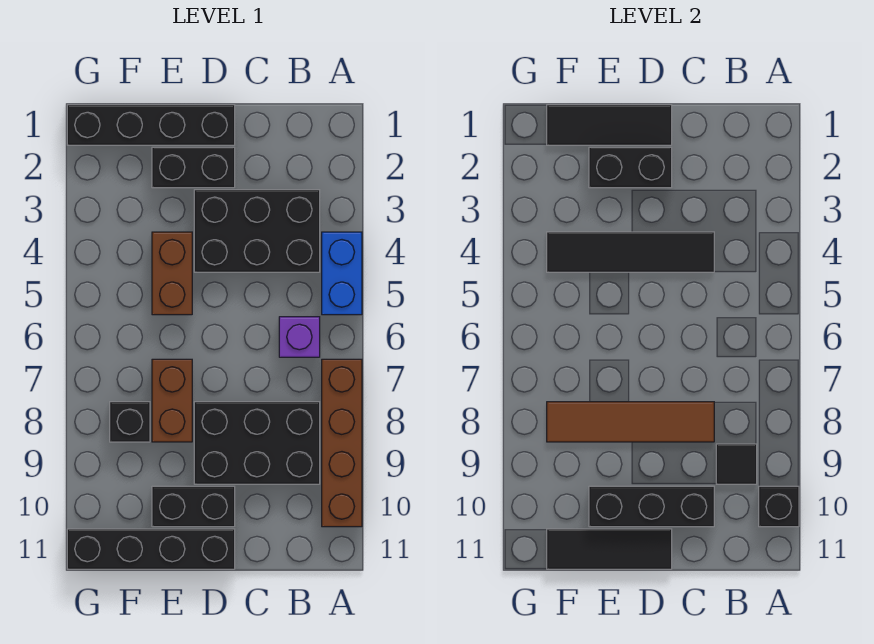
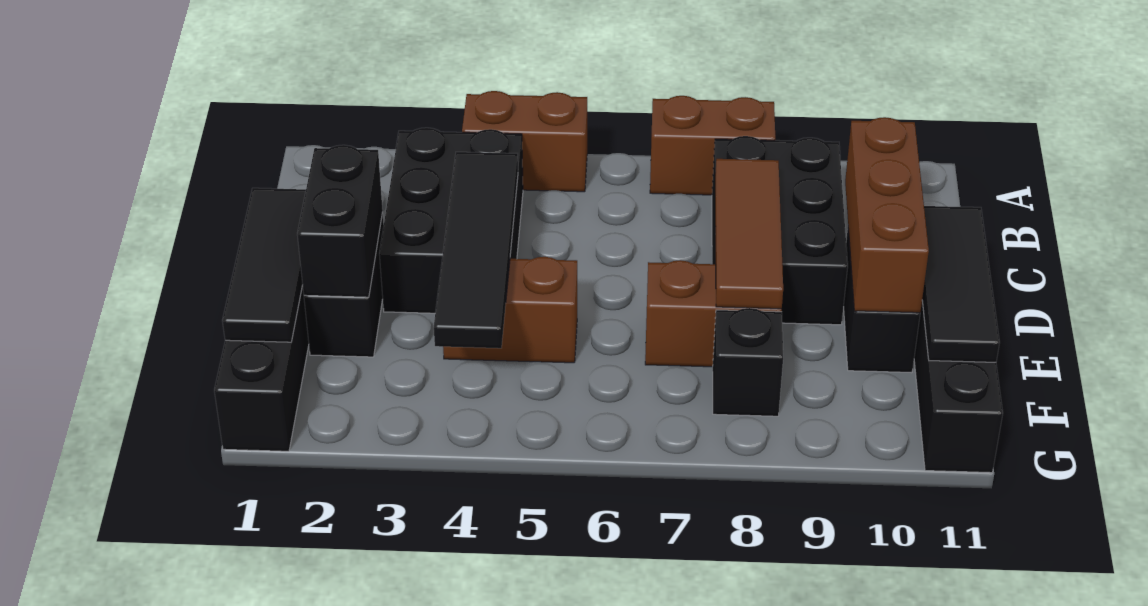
blue brick A4:A5 level 1 -> brown brick A4:A5 level 1
brown brick A7:A10 level 1 -> brown brick A7:A8 level 1
black brick A10 level 2 -> none
purple brick B6 level 1 -> none
black tile B9 level 2 -> none
brown tile C8:F8 level 2 -> brown tile C8:E8 level 2
black brick C10:E10 level 2 -> brown brick C10:E10 level 2

